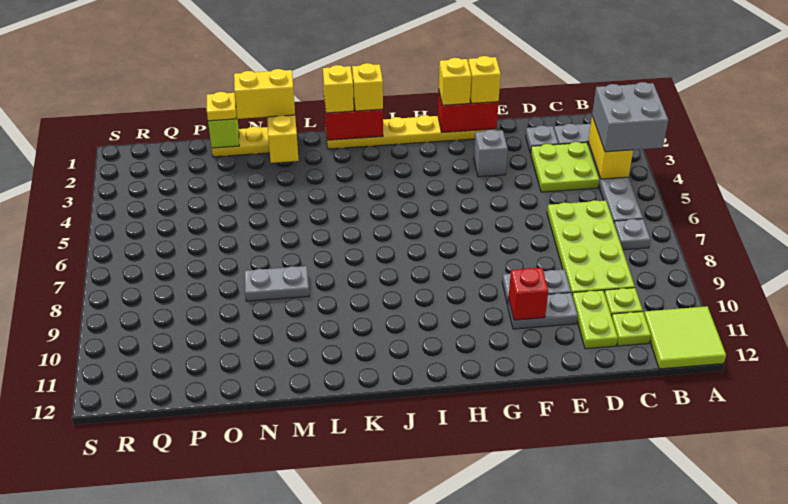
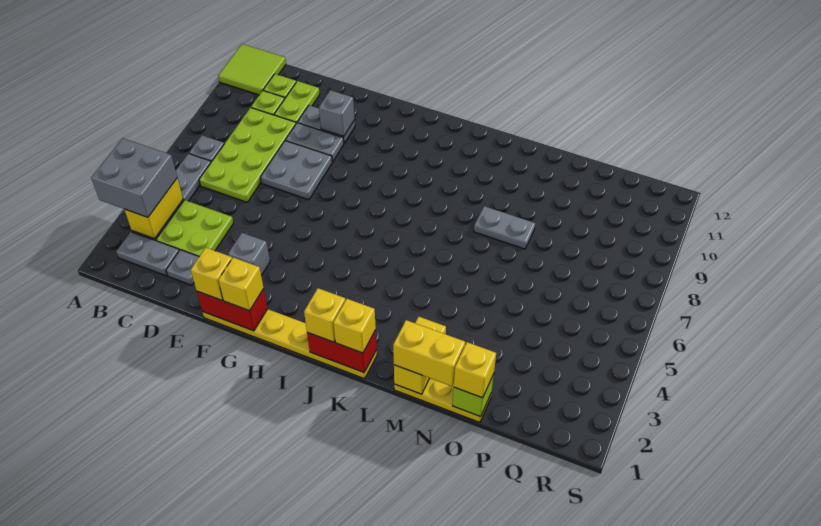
none -> grey plate E7:F8 level 1
red brick F10 level 2 -> grey brick F10 level 2
yellow plate O1 level 3 -> yellow brick O1 level 3

